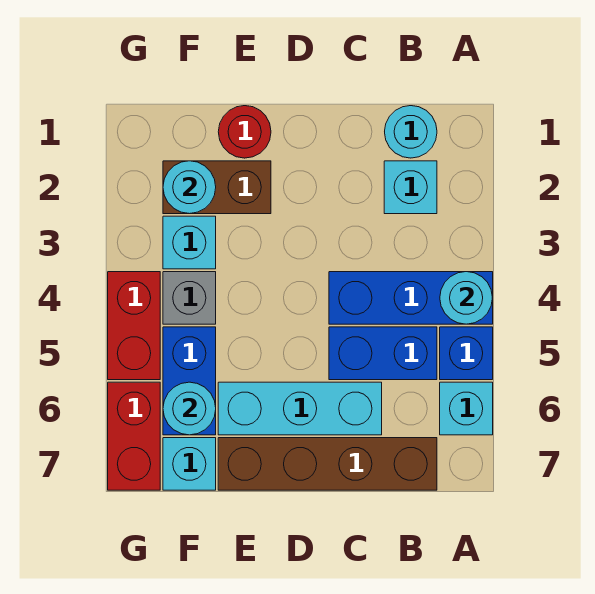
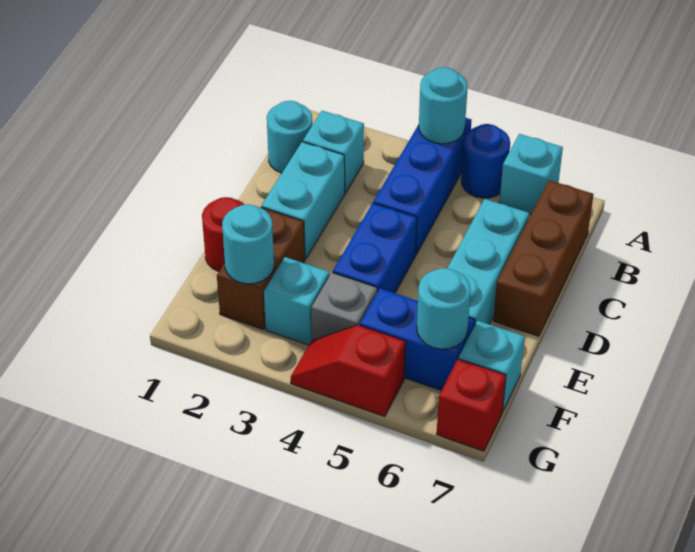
blue brick A5 level 1 -> blue round brick A5 level 1
blue brick B5:C5 level 1 -> blue brick D4:E4 level 1
brown brick B7:E7 level 1 -> brown brick B7:D7 level 1
none -> cyan brick C2:D2 level 1
red brick G4:G5 level 1 -> red slope G4:G5 level 1 top 5
red brick G6:G7 level 1 -> red brick G7 level 1

